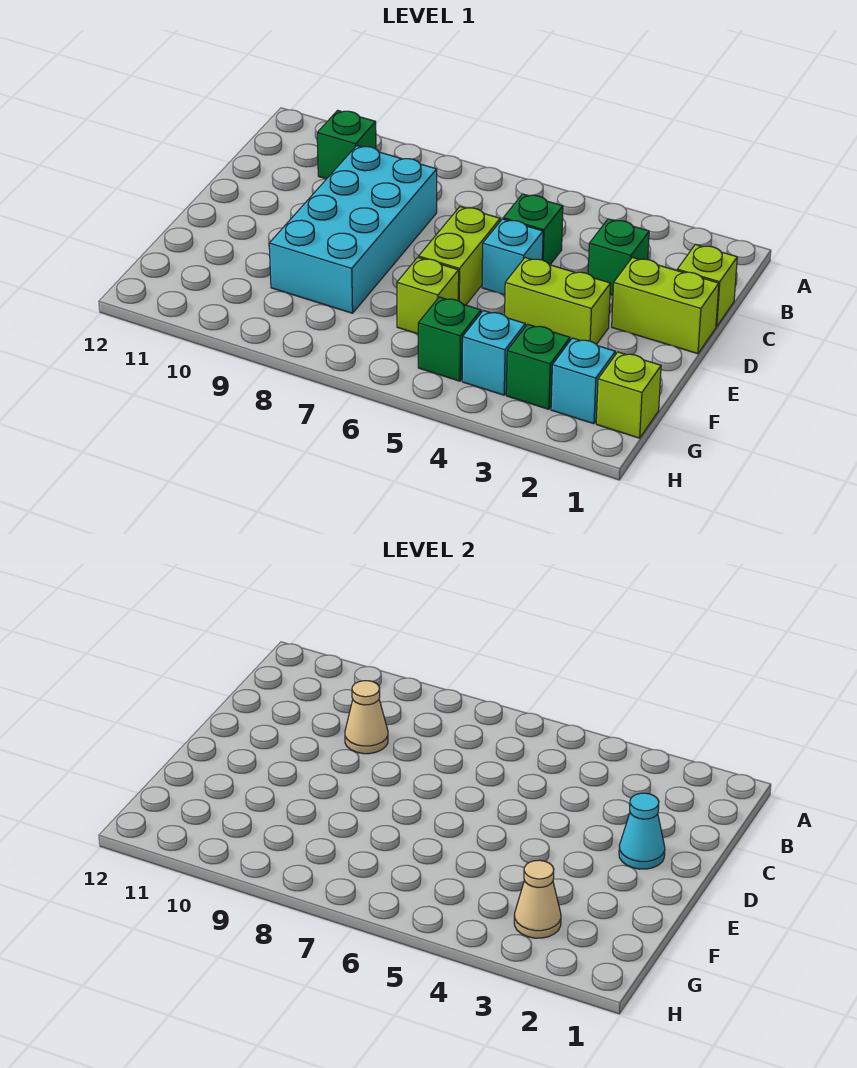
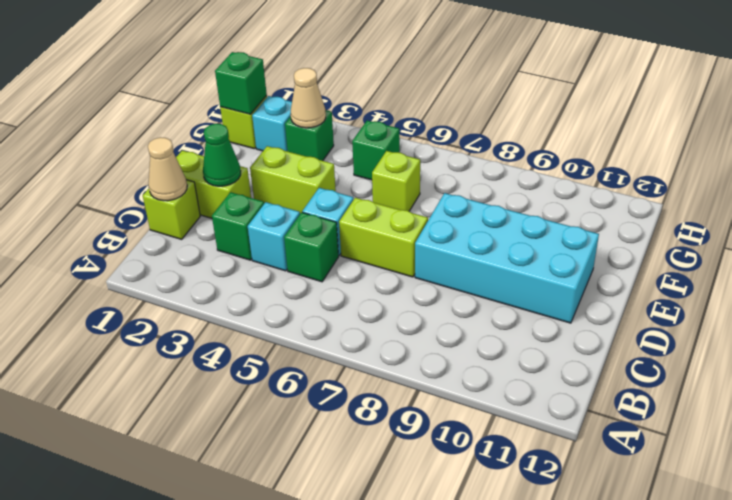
green brick B10 level 1 -> green brick G1 level 2
cyan brick C8:F9 level 1 -> cyan brick D8:E11 level 1
tan cone C9 level 2 -> tan cone C1 level 2
cyan cone D2 level 2 -> green cone D2 level 2
lime brick D6:E6 level 1 -> lime brick D6:D7 level 1
cyan brick G4 level 1 -> cyan brick C4 level 1

